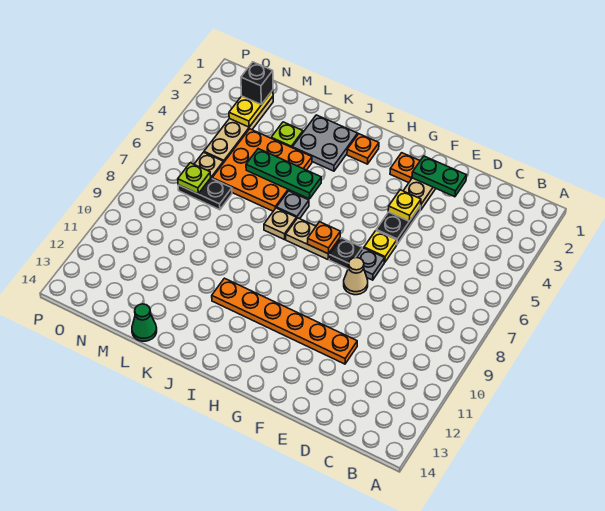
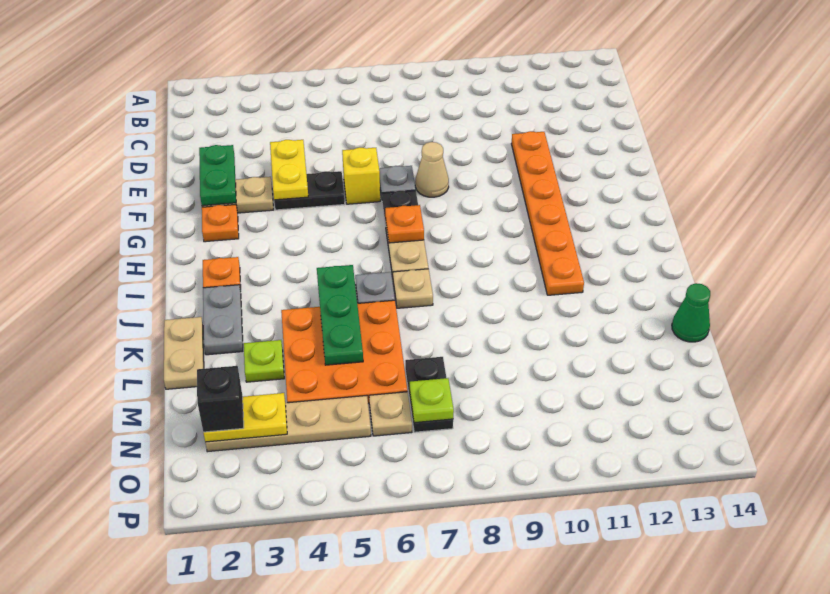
yellow plate F4 level 2 -> yellow plate E4:F4 level 2
yellow plate F6 level 1 -> yellow brick F6 level 1
grey plate J2:K3 level 1 -> grey plate J2:K2 level 1
none -> tan plate K1:L1 level 1

